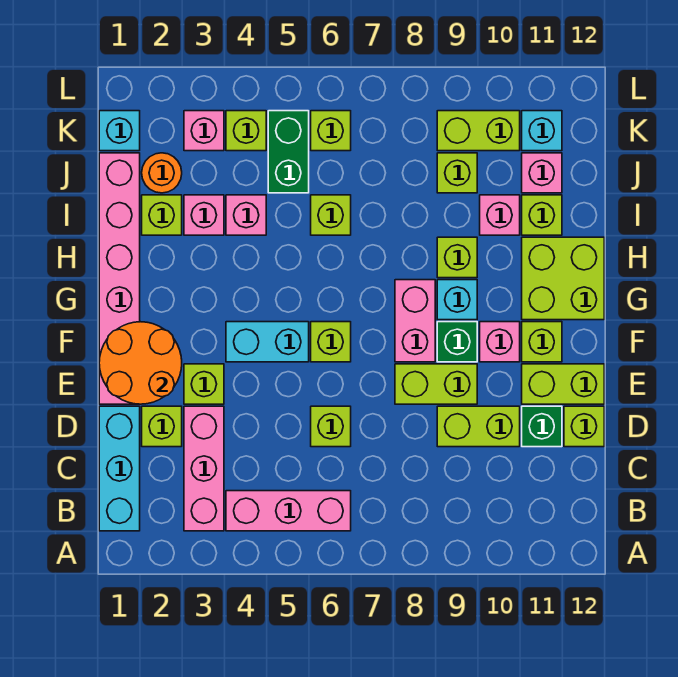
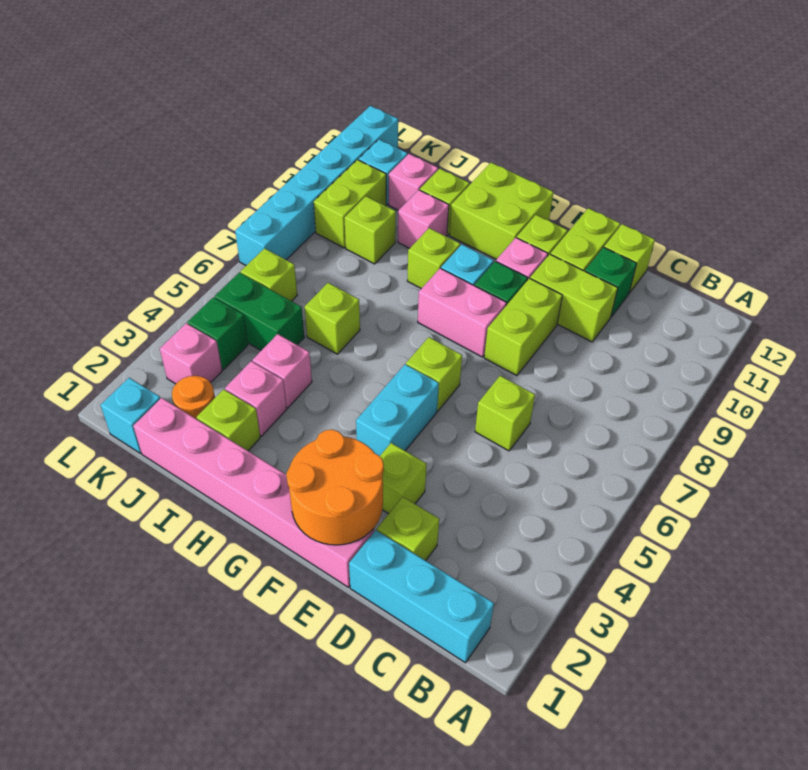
pink brick B3:D3 level 1 -> none
pink brick B4:B6 level 1 -> none
lime brick D9:D10 level 1 -> lime brick D10:E10 level 1
lime brick K4 level 1 -> green brick K4 level 1
none -> cyan brick L7:L12 level 1

